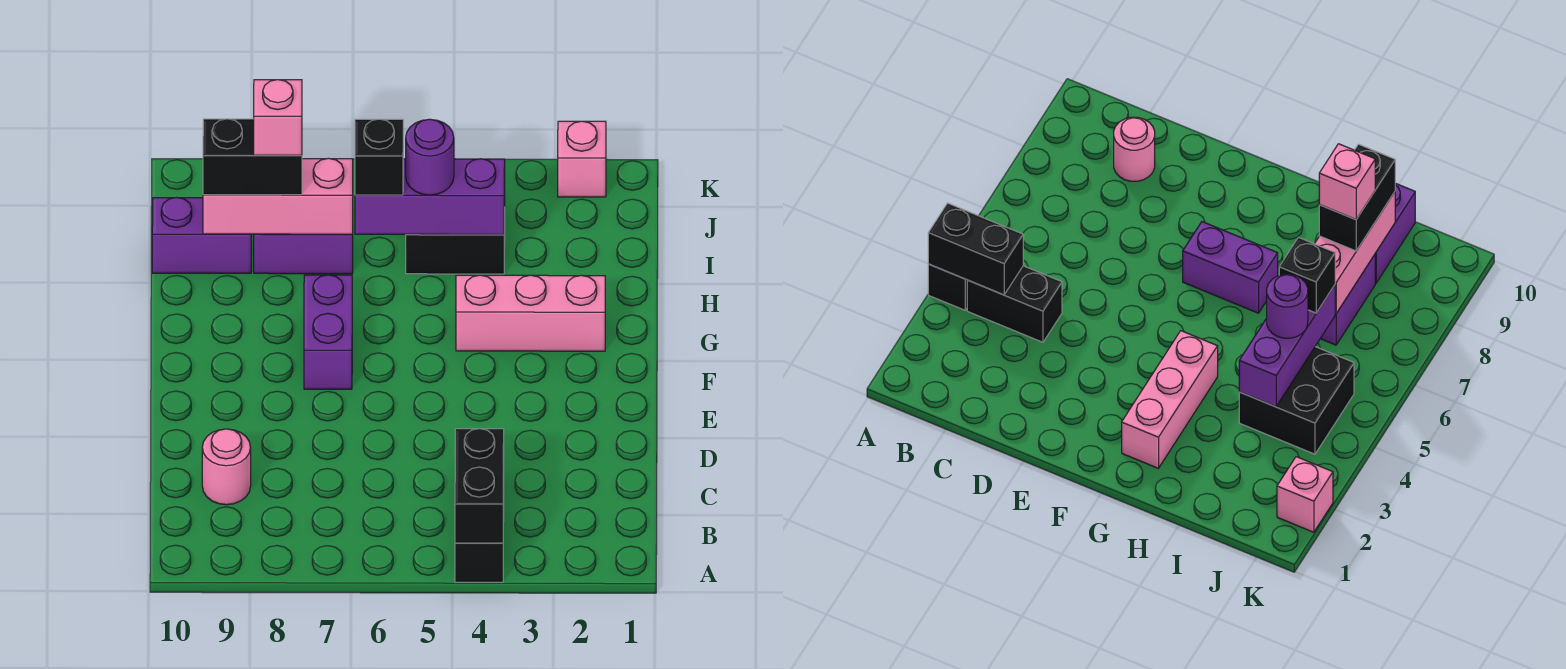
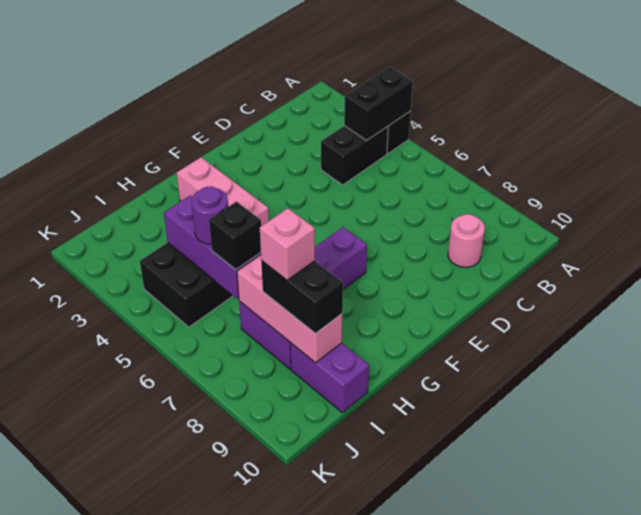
pink brick K2 level 1 -> none

